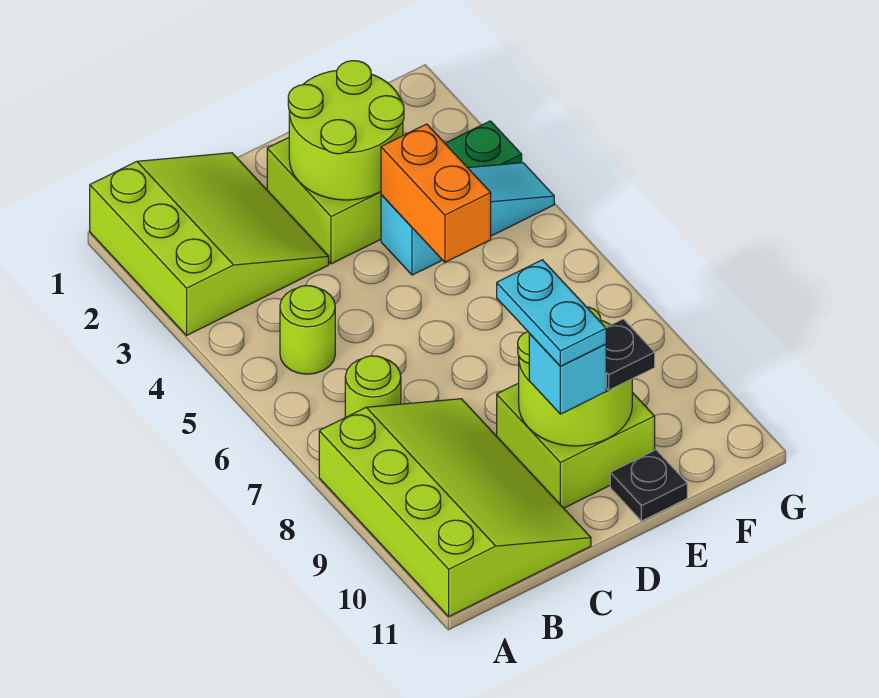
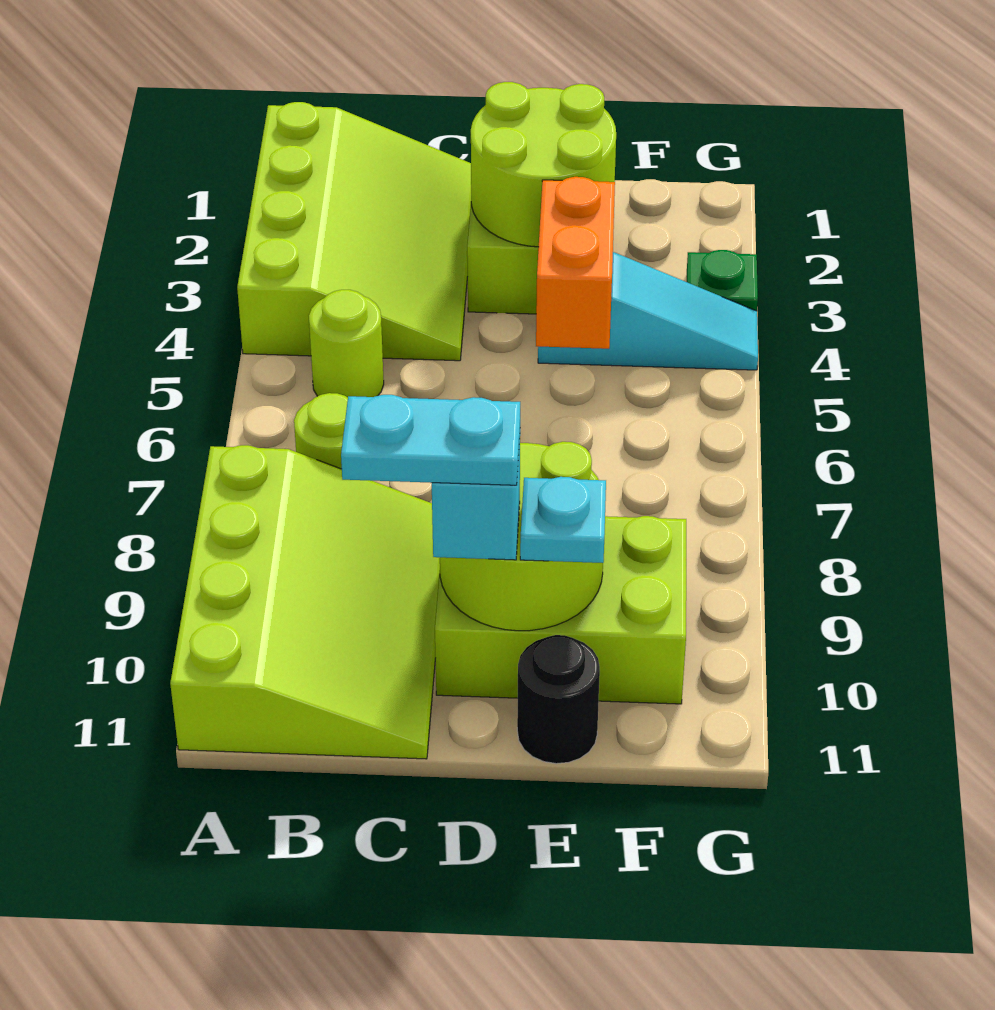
lime slope A1:C3 level 1 top A -> lime slope A1:C4 level 1 top A
lime brick D9:E10 level 1 -> lime brick D9:F10 level 1
cyan plate D9:D10 level 4 -> cyan plate C10:D10 level 4
black plate E10 level 3 -> cyan plate E10 level 3
black plate E11 level 1 -> black round brick E11 level 1

